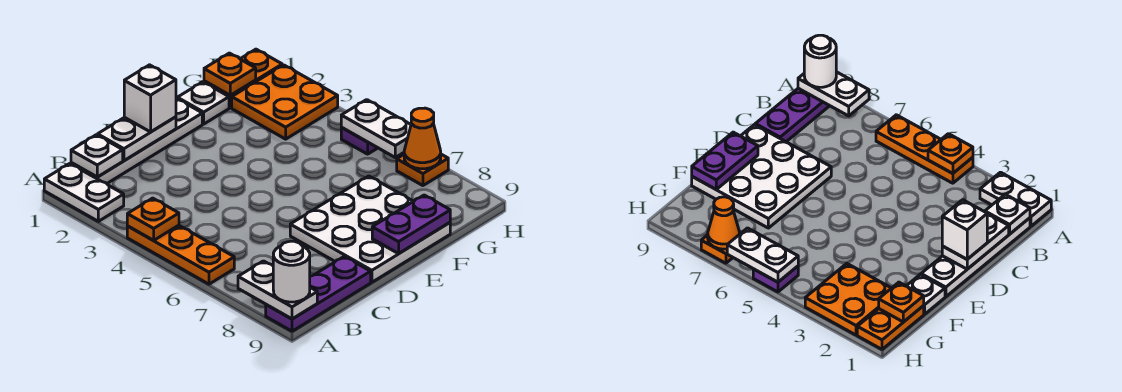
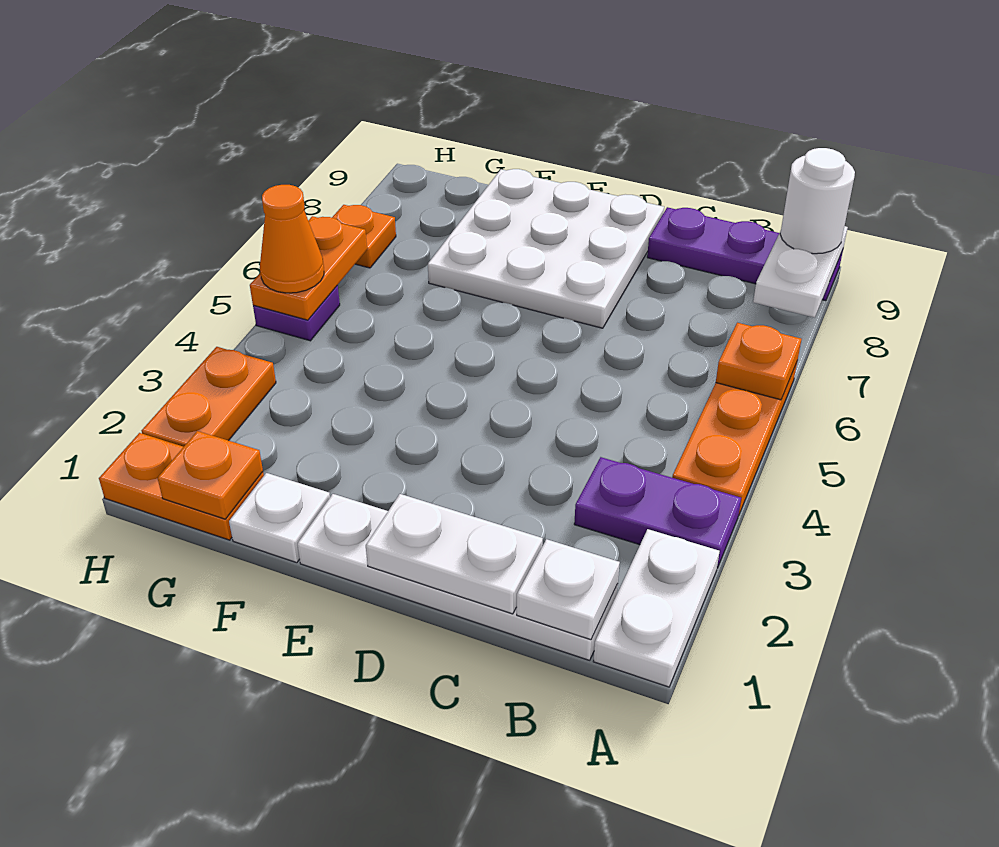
orange plate A4 level 2 -> orange plate A6 level 2
white brick D1 level 3 -> none
purple plate E9:F9 level 2 -> purple plate A3:B3 level 1
orange plate G2:H3 level 1 -> orange plate H2:H3 level 1
white plate H5:H6 level 2 -> orange plate H5:H6 level 2
orange cone H7 level 2 -> orange cone H5 level 3

